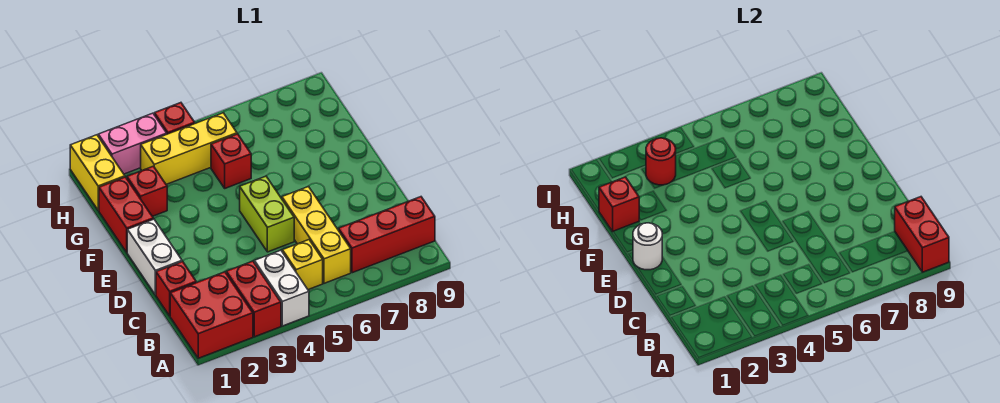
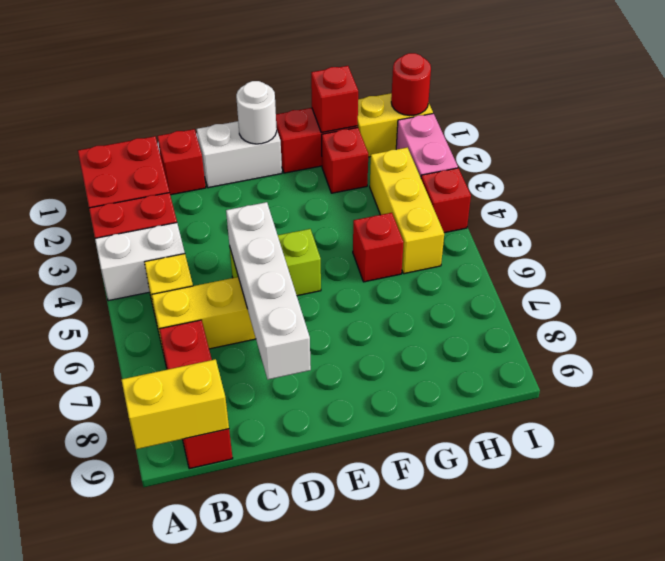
red brick A9:B9 level 2 -> yellow brick A9:B9 level 2
none -> white brick D5:D8 level 2
red round brick H3 level 2 -> red round brick I1 level 2

